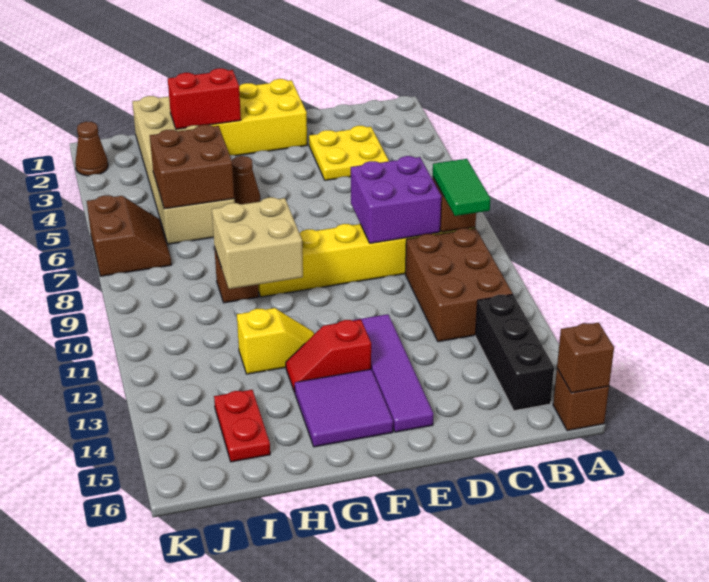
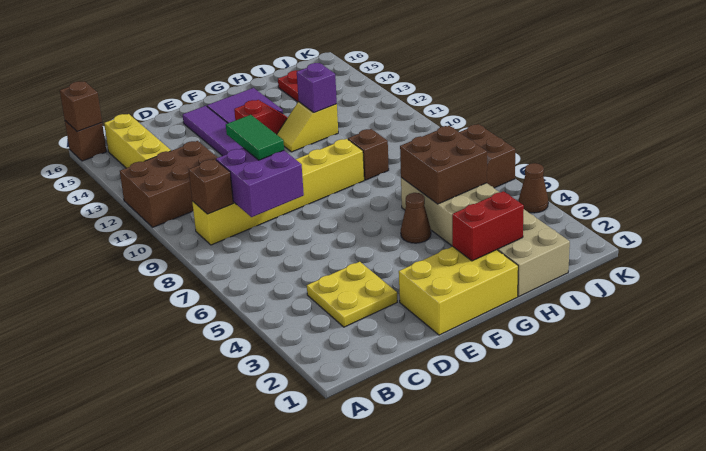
green tile B9:B10 level 3 -> green tile D9:D10 level 3
brown brick B10:C12 level 1 -> brown brick A11:C12 level 1
black brick B13:B15 level 1 -> yellow brick B13:B15 level 1
tan brick G9:H10 level 2 -> none
none -> purple brick H12 level 2
brown cone K2 level 1 -> brown cone K4 level 1

